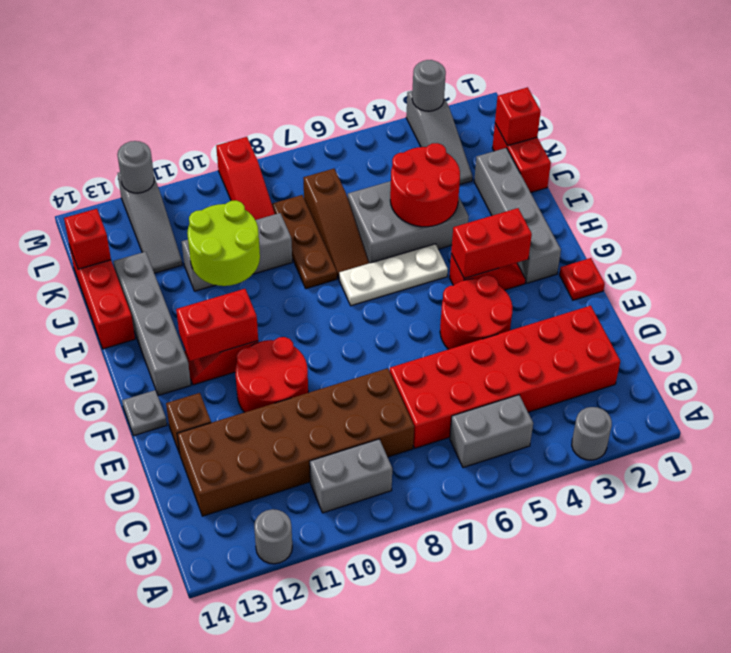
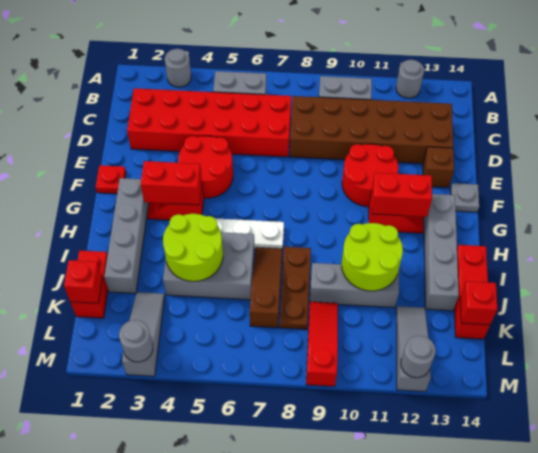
red round brick I4:J5 level 2 -> lime round brick I4:J5 level 2

